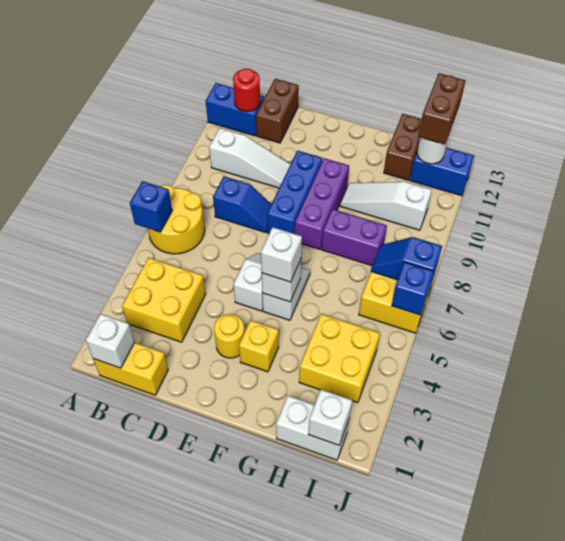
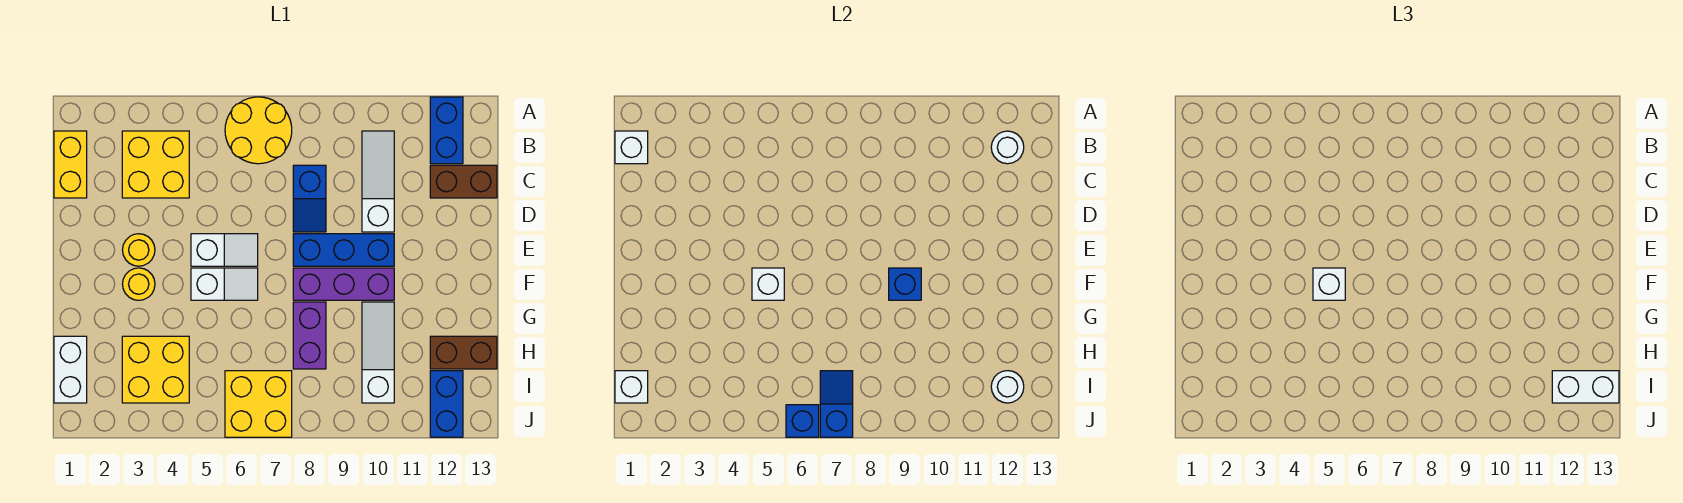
blue brick A6 level 2 -> blue brick F9 level 2
white slope B10:D10 level 1 top B -> white slope B10:D10 level 1 top D
red round brick B12 level 2 -> white round brick B12 level 2
yellow brick F3 level 1 -> yellow round brick F3 level 1
brown brick I12:I13 level 3 -> white brick I12:I13 level 3

